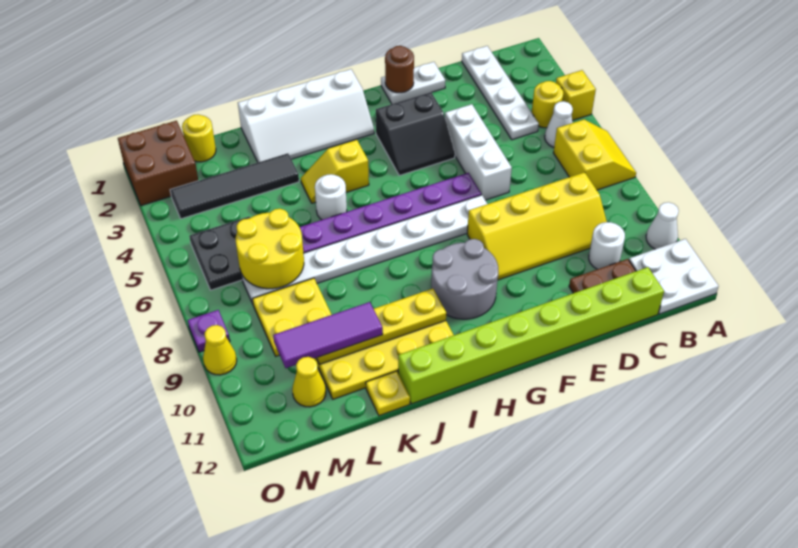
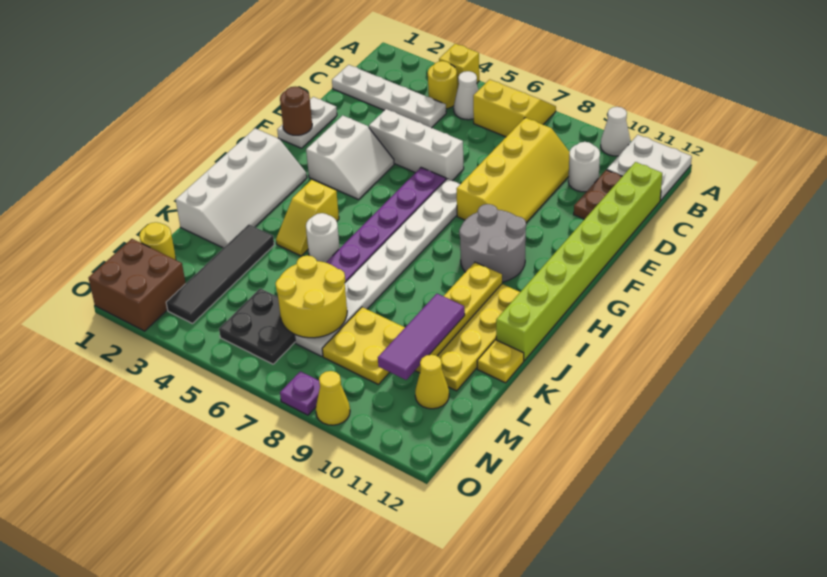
black slope F3:G4 level 1 top 3 -> white slope F3:G4 level 1 top 3

